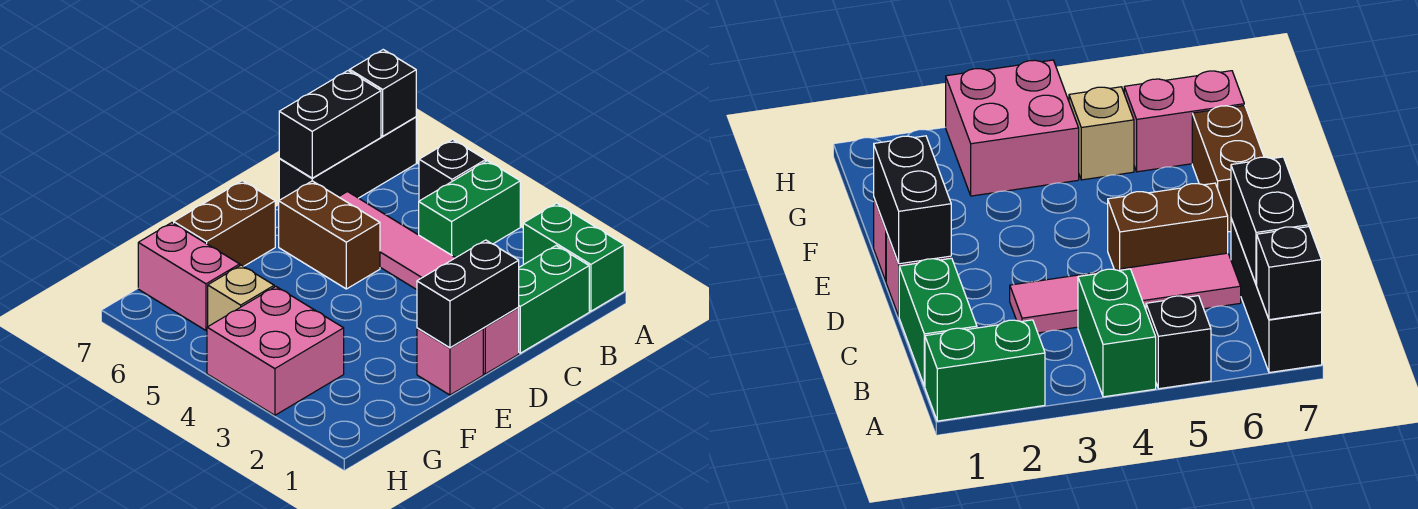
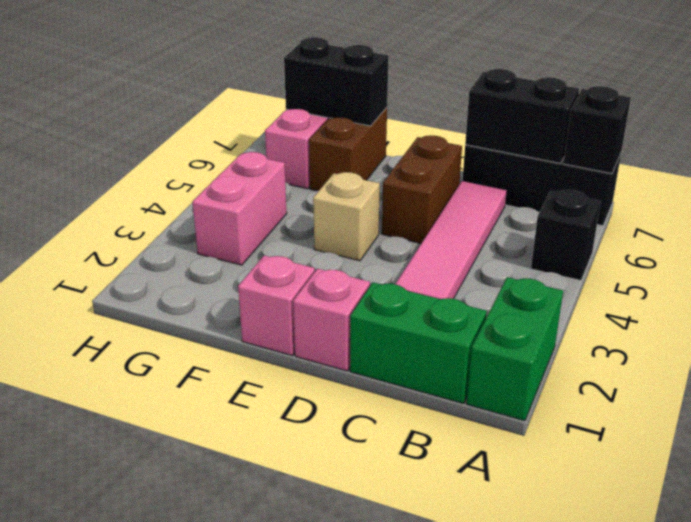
green brick A4:B4 level 1 -> none
black brick D1:E1 level 2 -> black brick F7:G7 level 2
brown brick E7:F7 level 1 -> brown brick F6:F7 level 1
pink brick G3:H4 level 1 -> pink brick G3:G4 level 1
tan brick G5 level 1 -> tan brick E4 level 1

